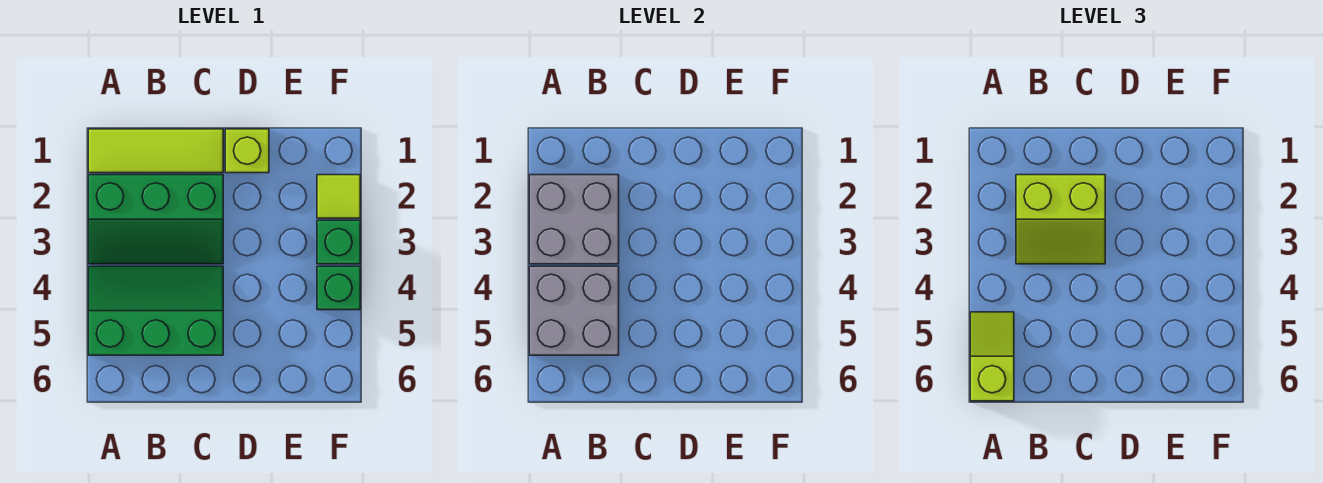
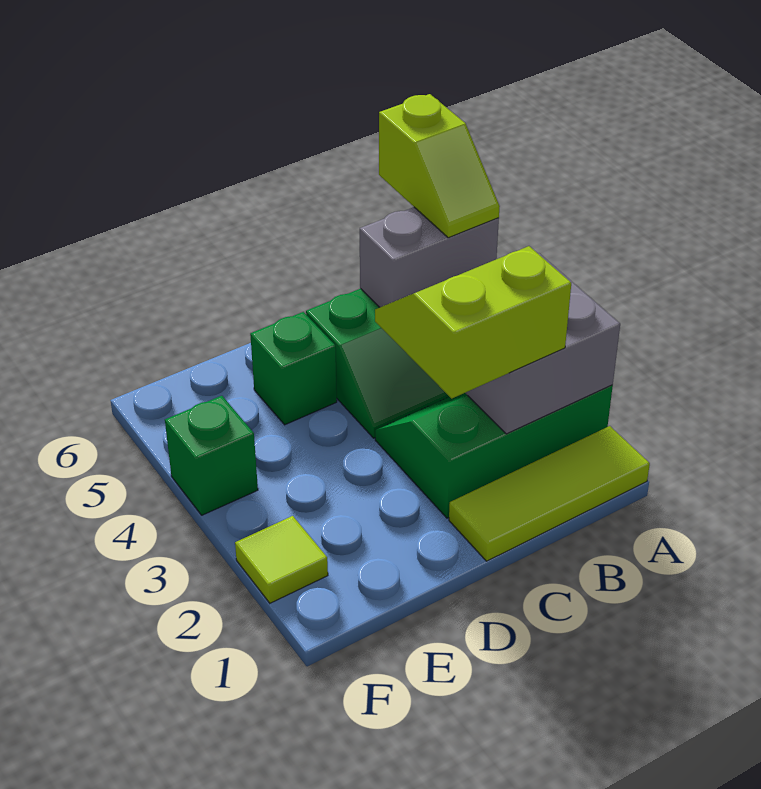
grey brick A4:B5 level 2 -> grey brick A5:B5 level 2
lime brick D1 level 1 -> none
green brick F3 level 1 -> green brick D5 level 1

